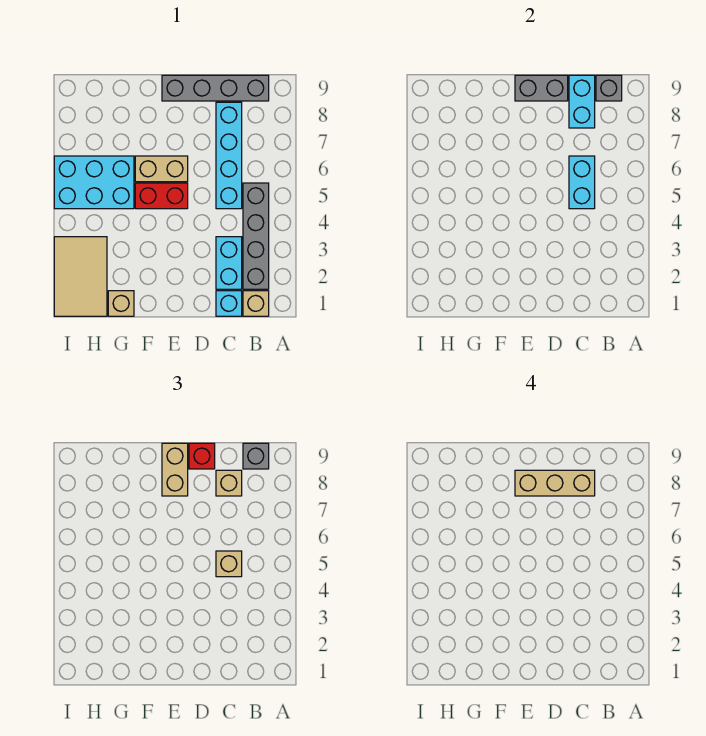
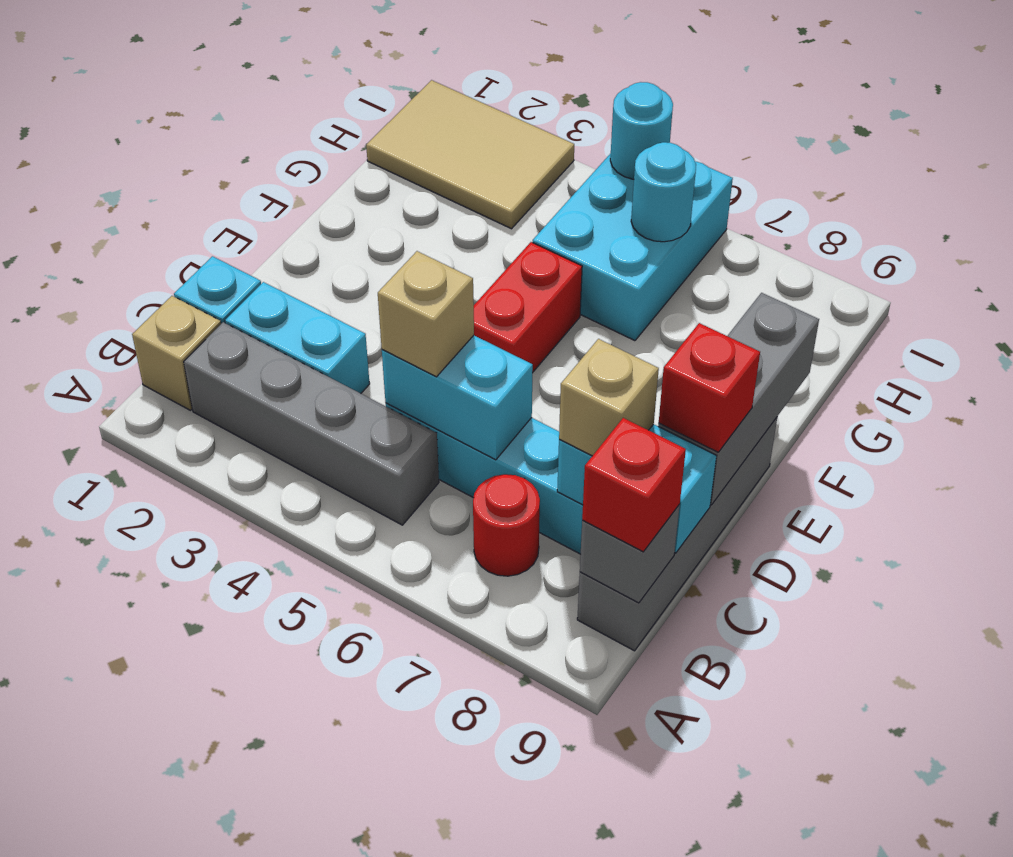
none -> red round brick B7 level 1
grey brick B9 level 3 -> red brick B9 level 3
tan brick C8:E8 level 4 -> none
grey brick D9:E9 level 2 -> grey brick D9:F9 level 2
tan brick E6:F6 level 1 -> none
tan brick E8:E9 level 3 -> none
tan brick G1 level 1 -> none
none -> cyan round brick H6 level 2
none -> cyan round brick I5 level 2

